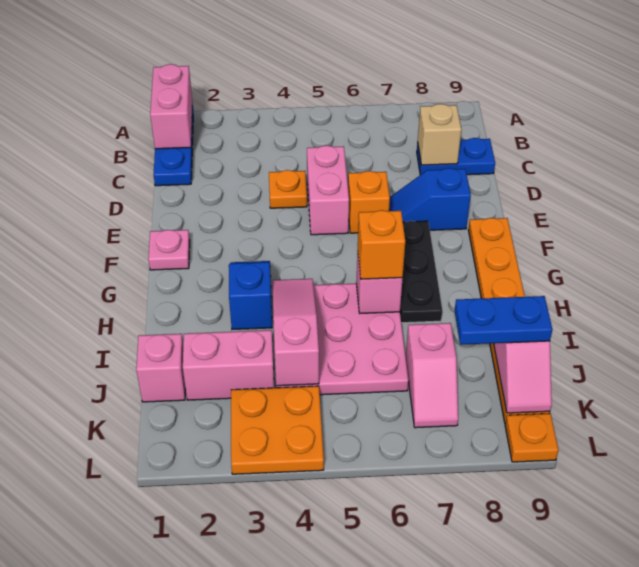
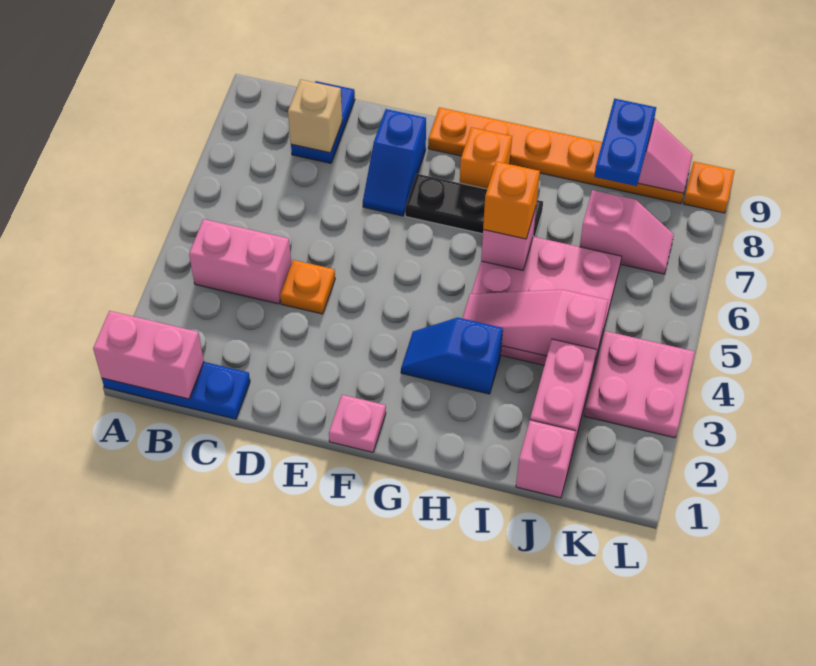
pink brick D5:E5 level 1 -> pink brick B4:C4 level 1
orange brick E6 level 1 -> orange brick G8 level 1
orange plate K3:L4 level 1 -> pink plate K3:L4 level 1

